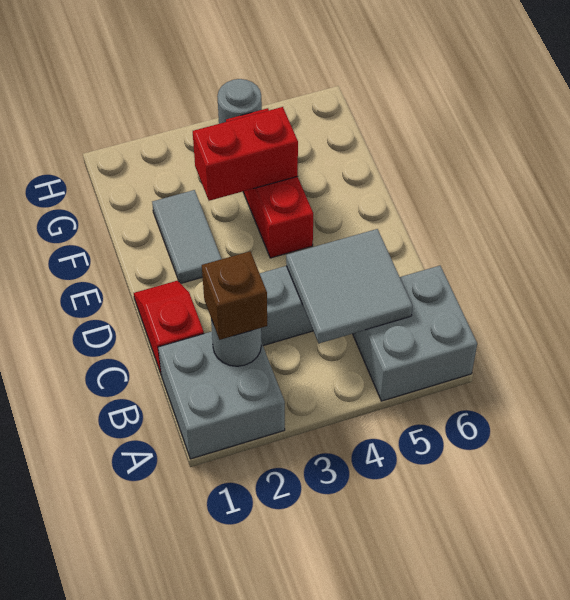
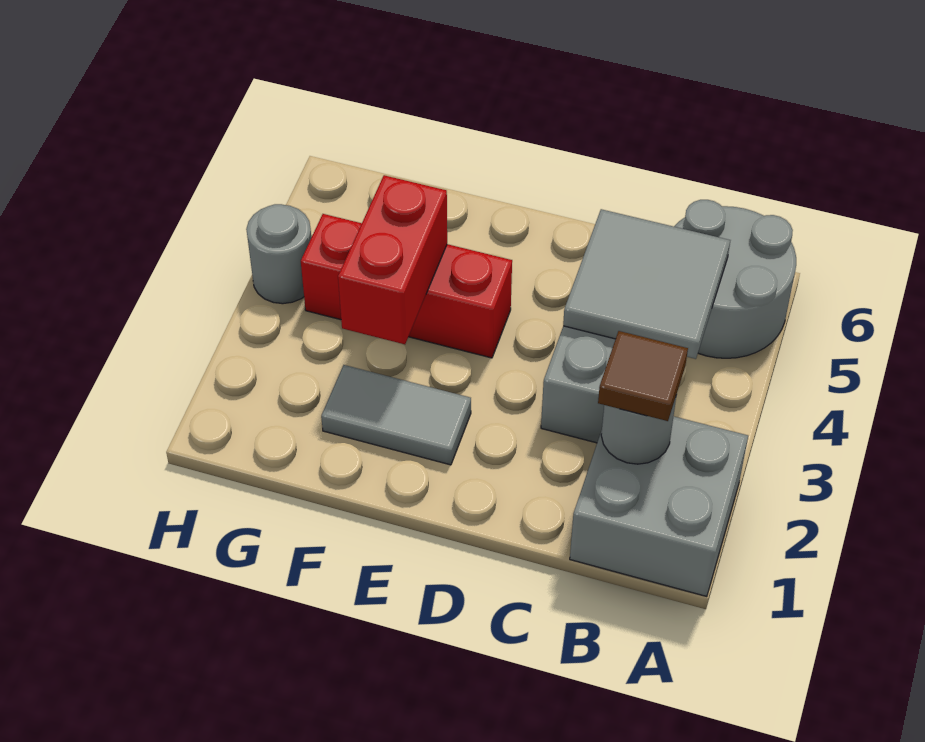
grey brick A5:B6 level 1 -> grey round brick A5:B6 level 1
brown brick B2 level 3 -> brown tile B2 level 3
red slope C1:D1 level 1 top C -> none

